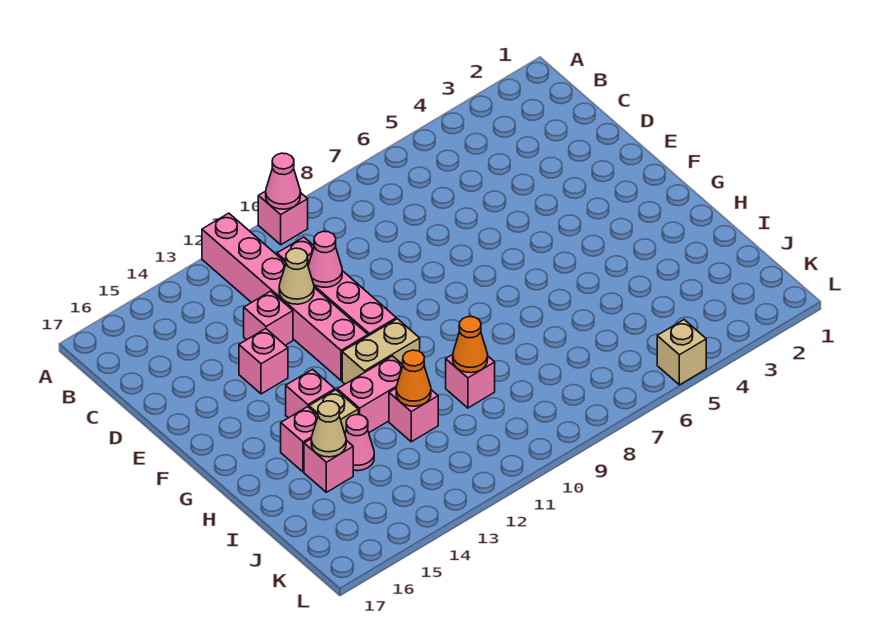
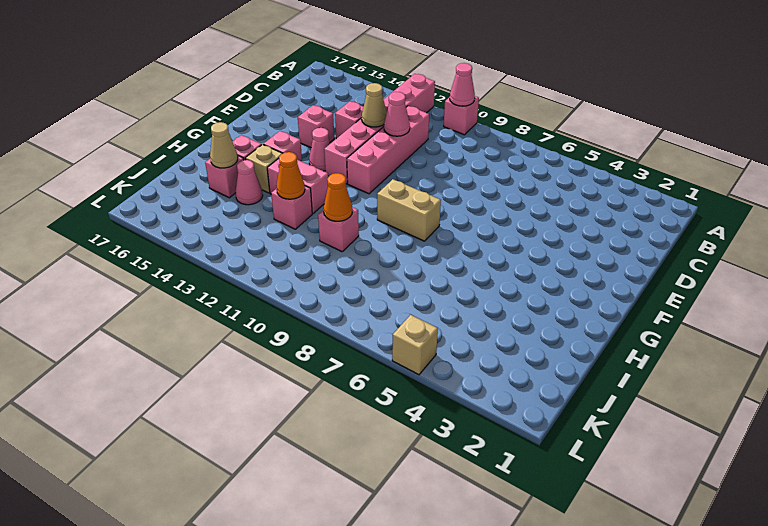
none -> pink cone F13 level 1
tan brick G11:G12 level 1 -> tan brick G8:G9 level 1

